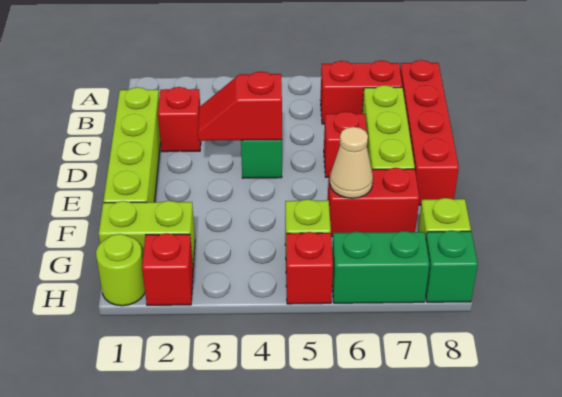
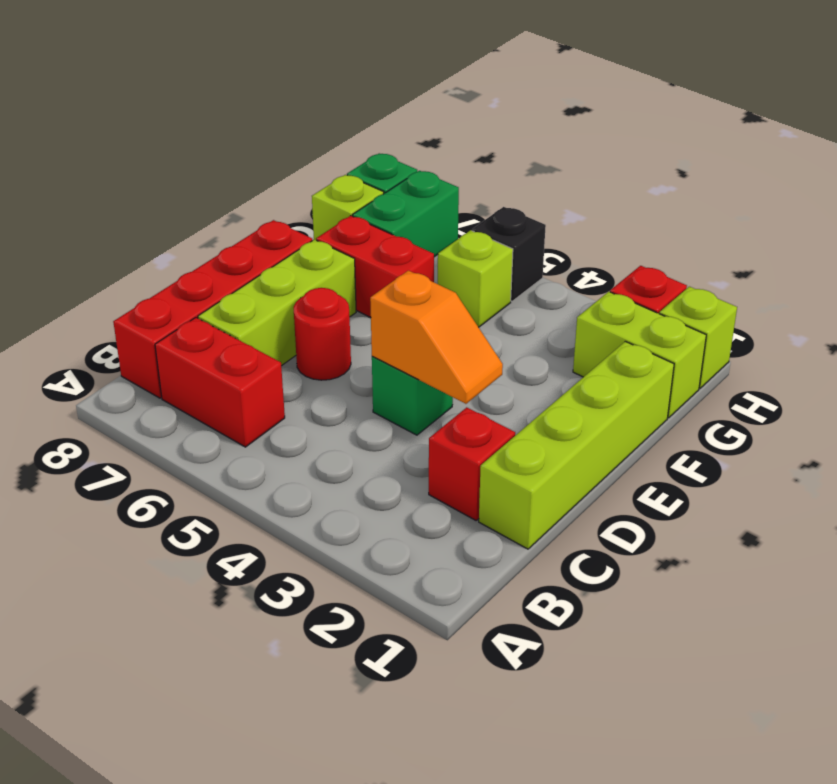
red slope D3:D4 level 2 top 4 -> orange slope D3:D4 level 2 top 4
red brick D6 level 1 -> red round brick D6 level 1
tan cone F6 level 2 -> none
lime round brick H1 level 1 -> lime brick H1 level 1
red brick H5 level 1 -> black brick H5 level 1
green brick H6:H7 level 1 -> green brick G7:H7 level 1

